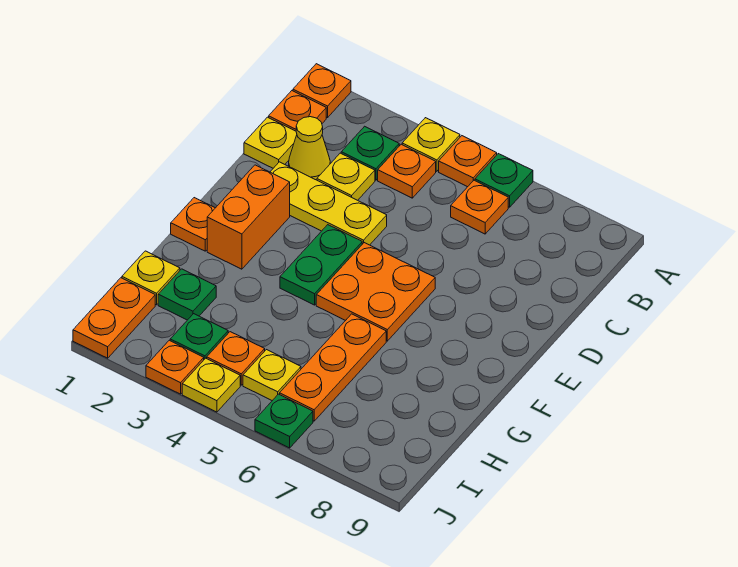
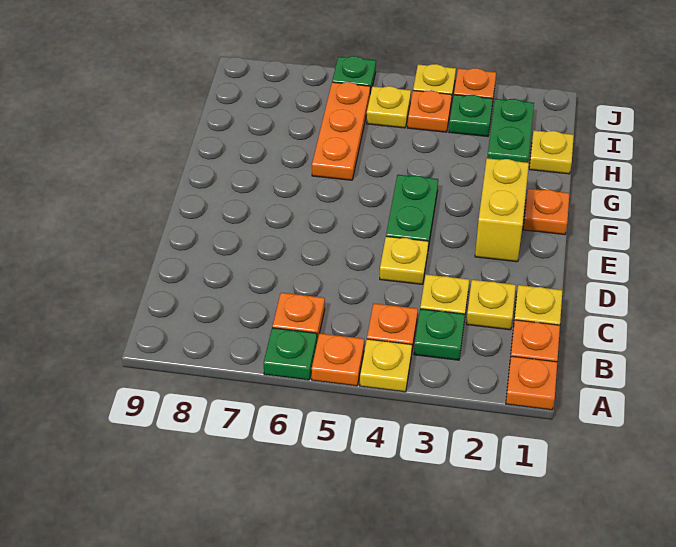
yellow cone C2 level 1 -> yellow plate C2 level 1
yellow plate D2:D4 level 1 -> yellow plate D4 level 1
orange brick E2:F2 level 1 -> yellow brick E2:F2 level 1
orange plate E5:F6 level 1 -> none
green plate H2 level 1 -> green plate H2:I2 level 1
orange plate I1:J1 level 1 -> none

